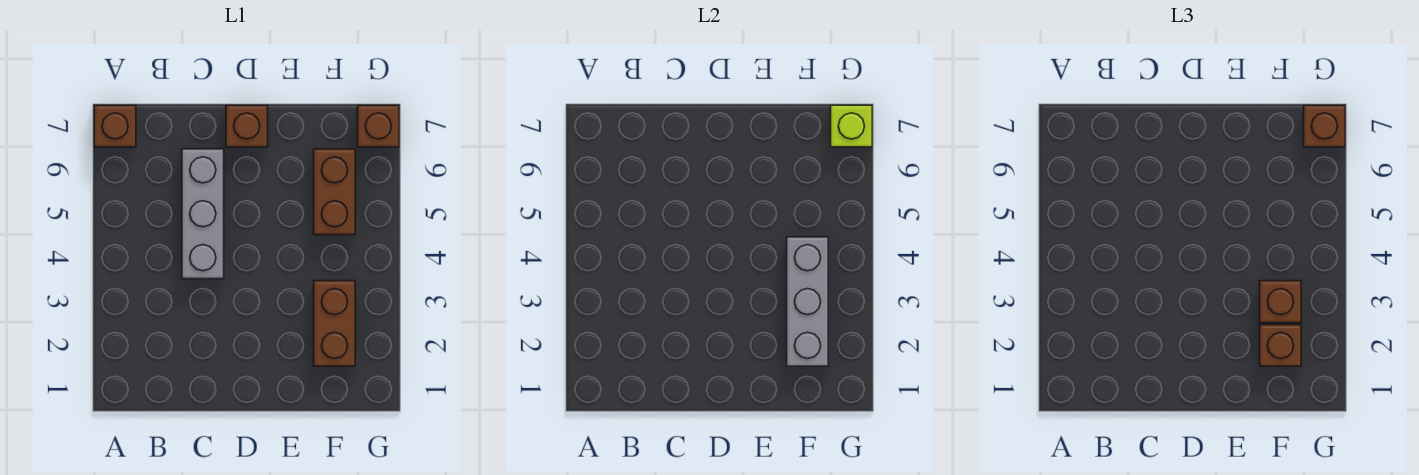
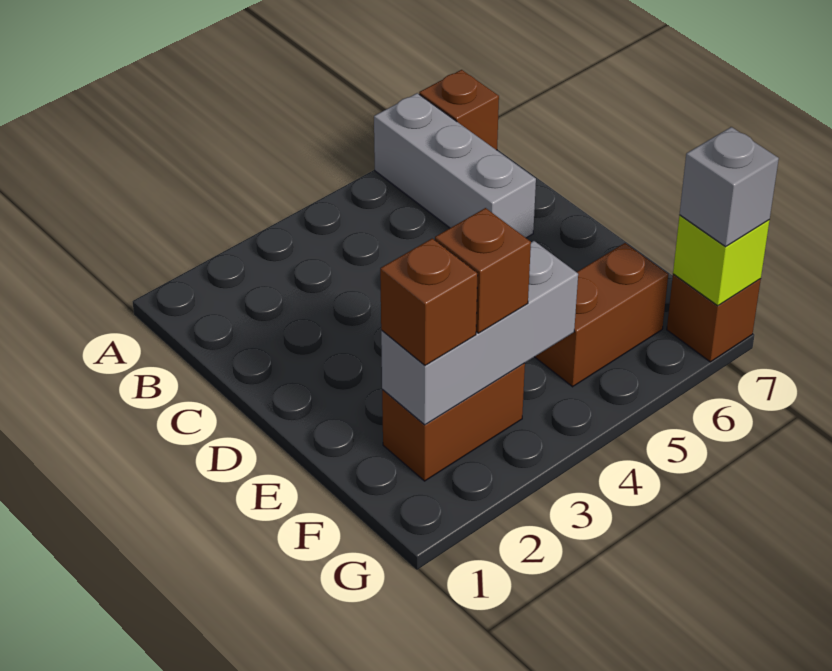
grey brick C4:C6 level 1 -> grey brick A6:C6 level 1
brown brick D7 level 1 -> none
brown brick G7 level 3 -> grey brick G7 level 3

